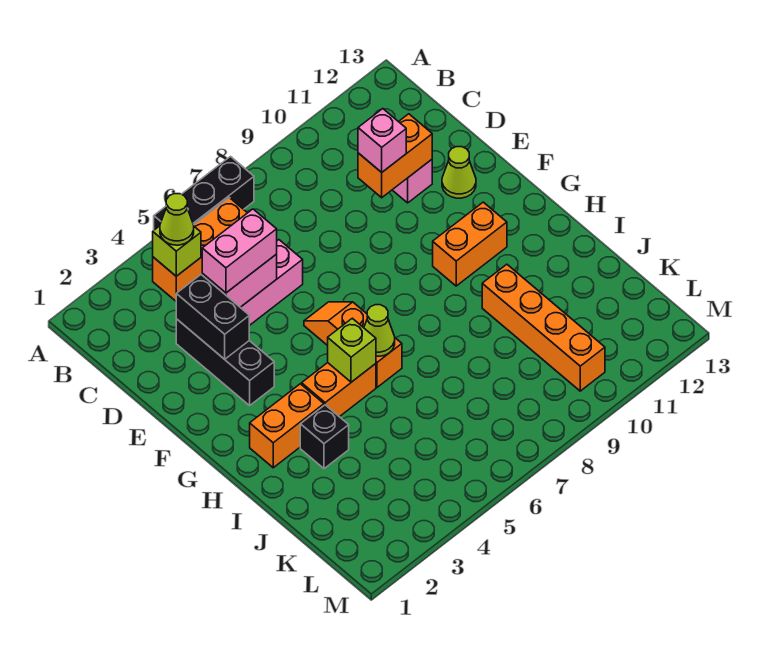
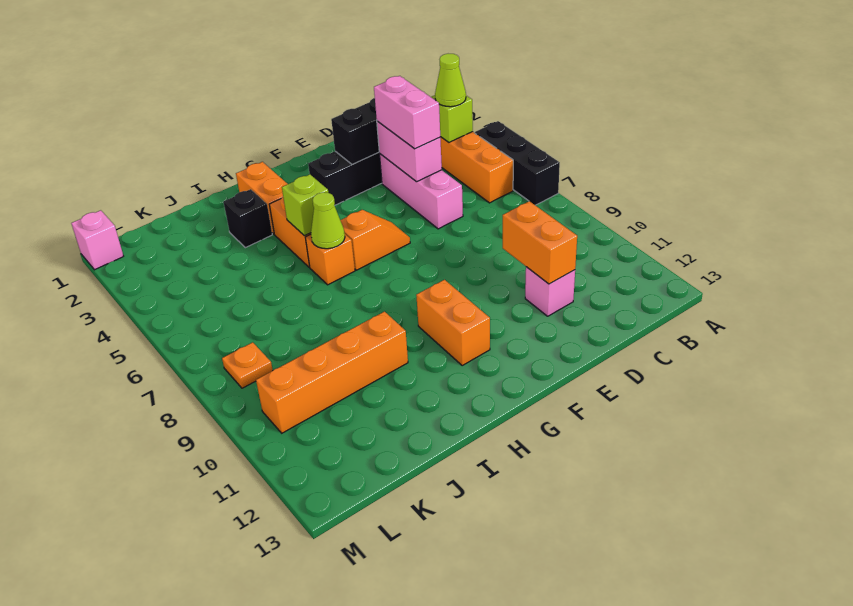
pink brick D10 level 3 -> pink brick M1 level 1
lime cone E12 level 1 -> none
none -> orange plate L8 level 1

